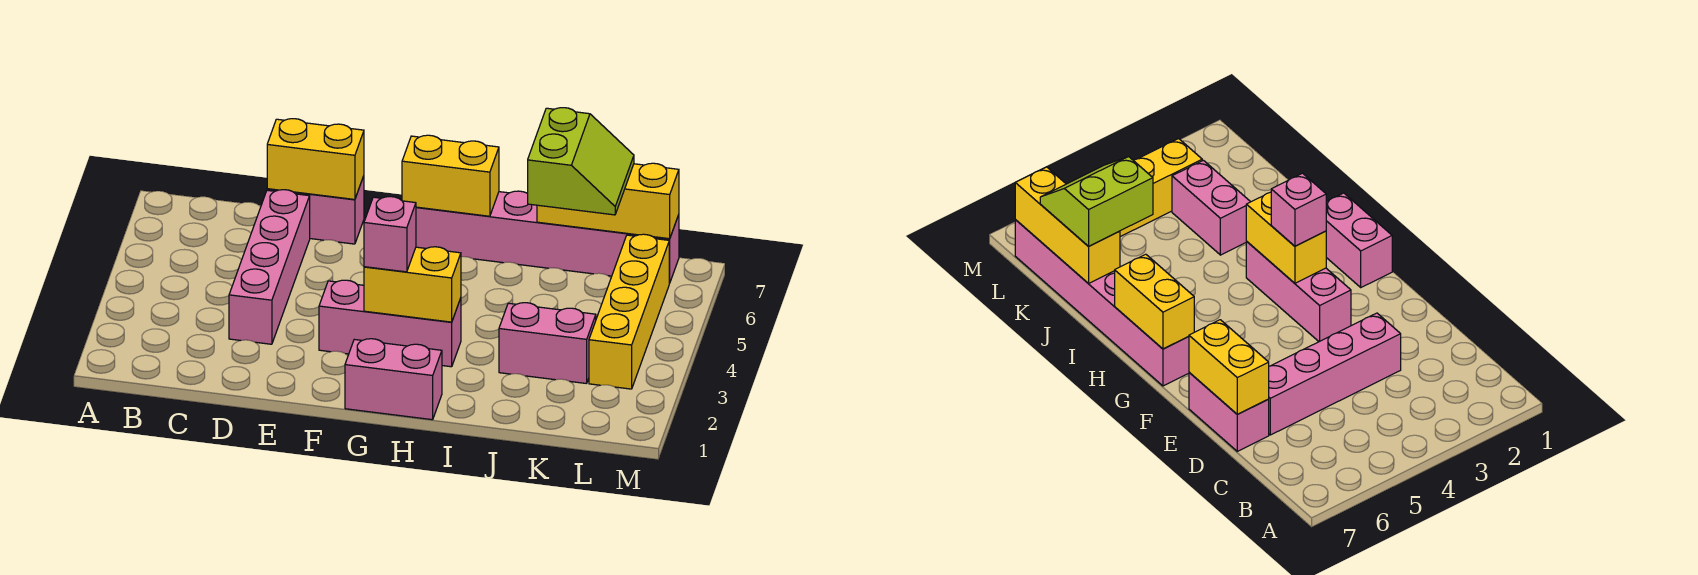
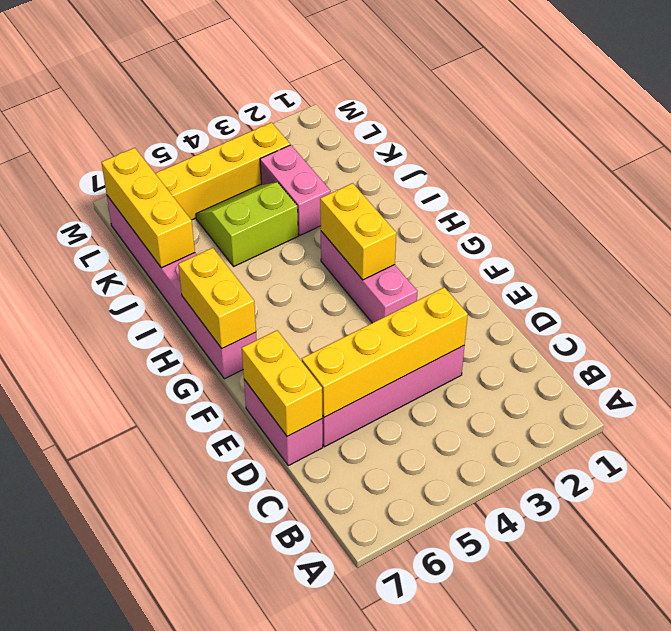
none -> yellow brick D3:D6 level 2
pink brick G1:H1 level 1 -> none
pink brick G3 level 3 -> none
lime slope J6:K7 level 3 top J -> lime slope J4:K5 level 1 top J

